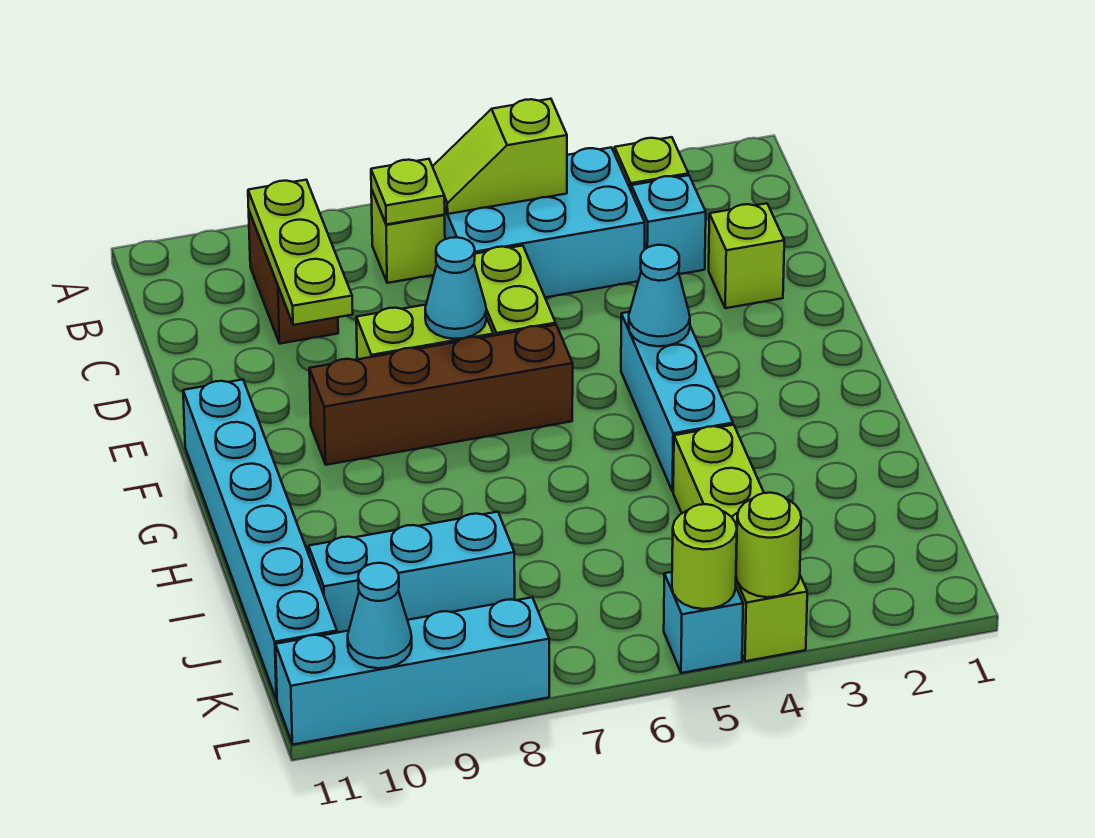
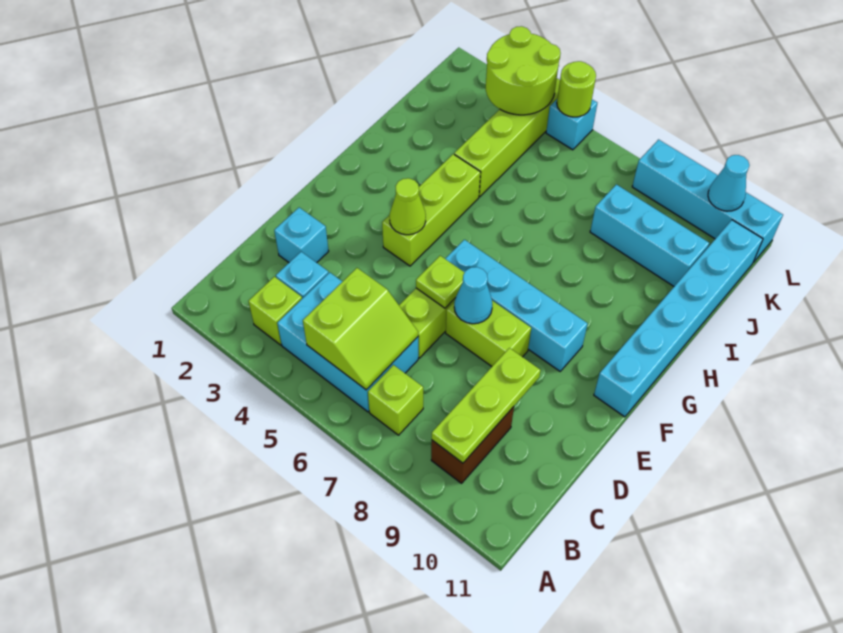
lime slope B5:B6 level 2 top 5 -> lime slope B5:C6 level 2 top 5
lime plate B7 level 2 -> lime plate E6 level 2
lime brick D2 level 1 -> cyan brick D2 level 1
cyan brick F4:H4 level 1 -> lime brick F4:H4 level 1
cyan cone F4 level 2 -> lime cone F4 level 2
brown brick F6:F9 level 1 -> cyan brick F6:F9 level 1
lime round brick L4 level 2 -> lime round brick K3:L4 level 2

